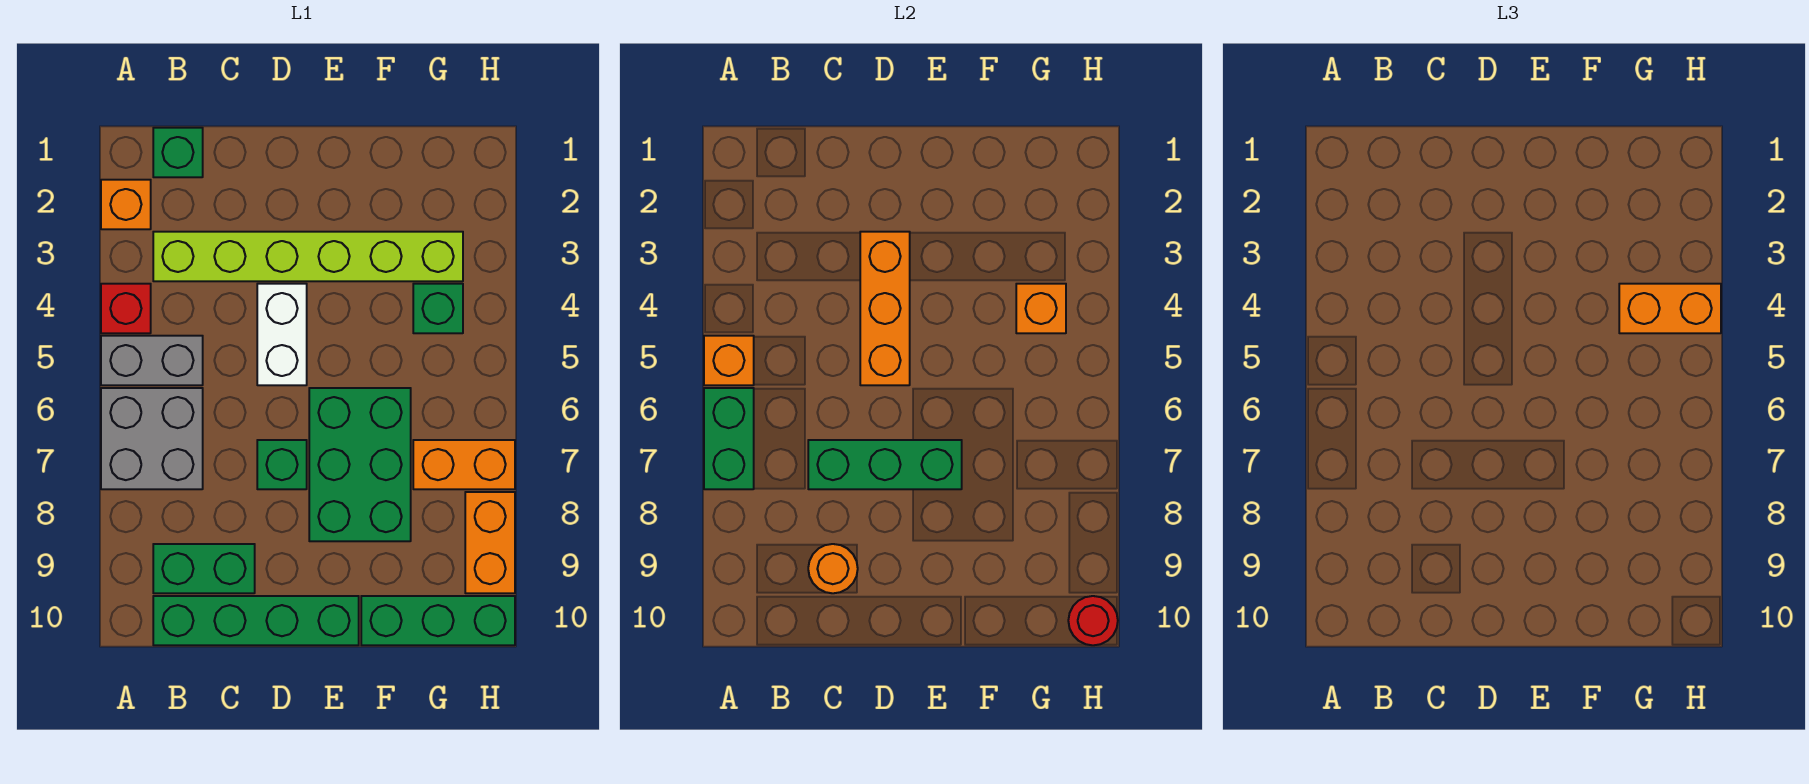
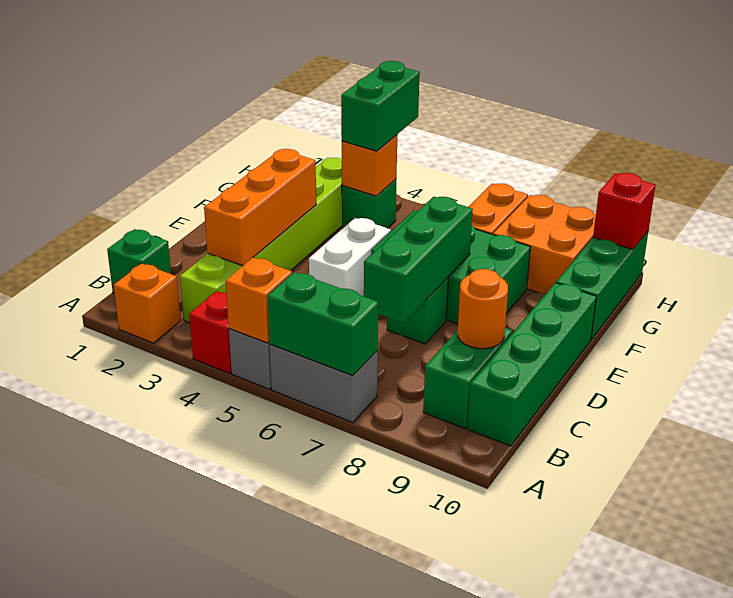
grey brick A6:B7 level 1 -> grey brick A6:A7 level 1
orange brick D3:D5 level 2 -> orange brick C3:E3 level 2
white brick D4:D5 level 1 -> white brick D5:E5 level 1
orange brick G4:H4 level 3 -> green brick G4:H4 level 3
orange brick H8:H9 level 1 -> orange brick G8:H9 level 1
red round brick H10 level 2 -> red brick H10 level 2

